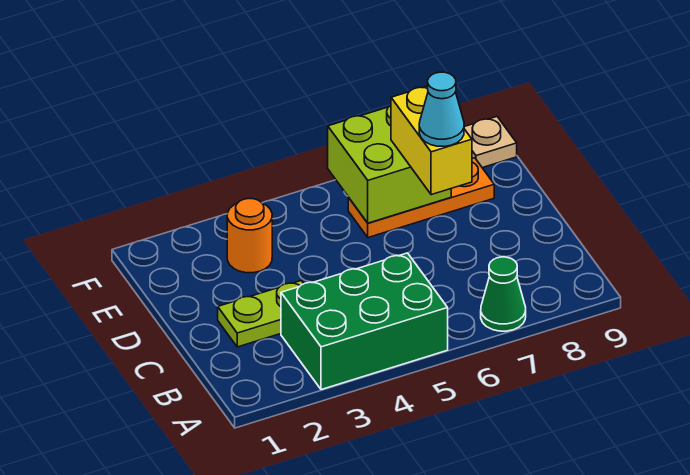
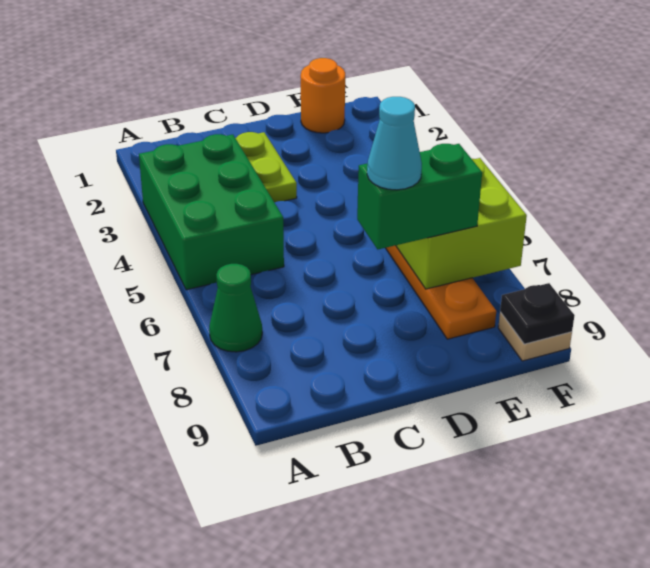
yellow brick D7:E7 level 3 -> green brick D7:E7 level 3
orange round brick E3 level 1 -> orange round brick E1 level 1
none -> black plate F9 level 2

